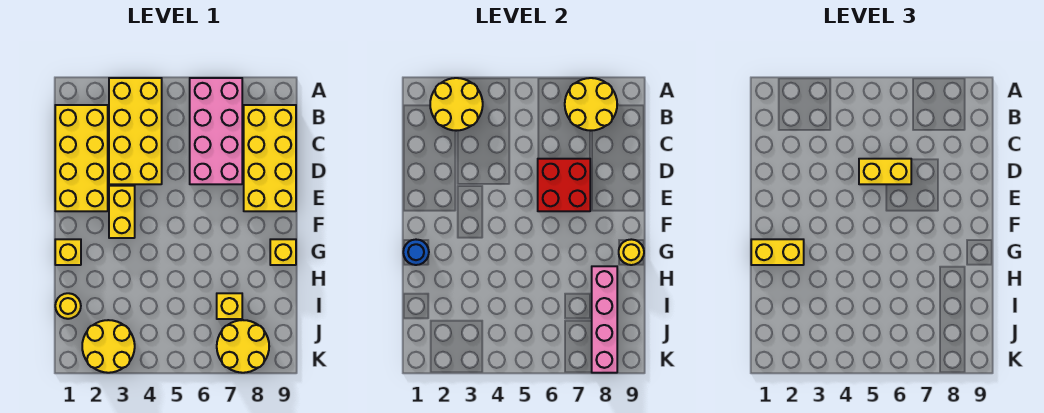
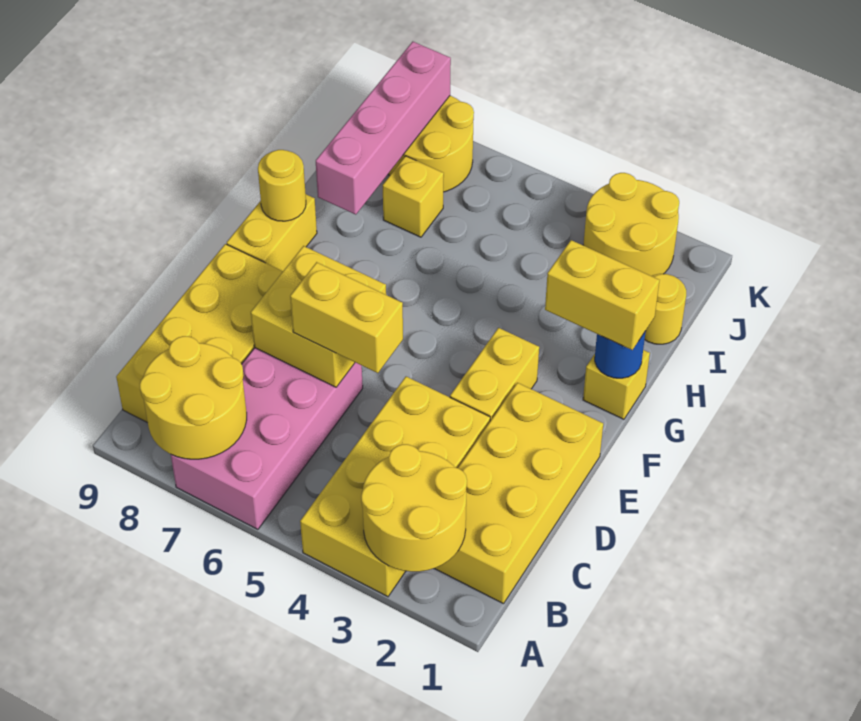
red brick D6:E7 level 2 -> yellow brick D6:E7 level 2
yellow brick G9 level 1 -> yellow brick F9:G9 level 1

